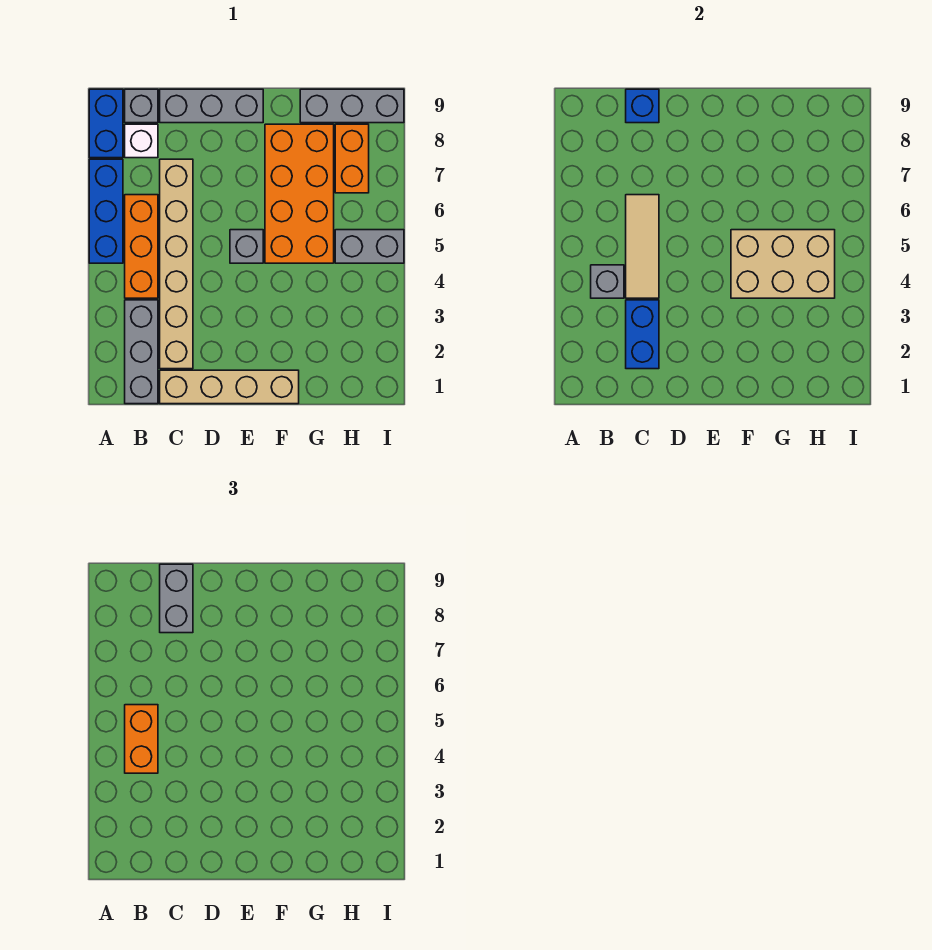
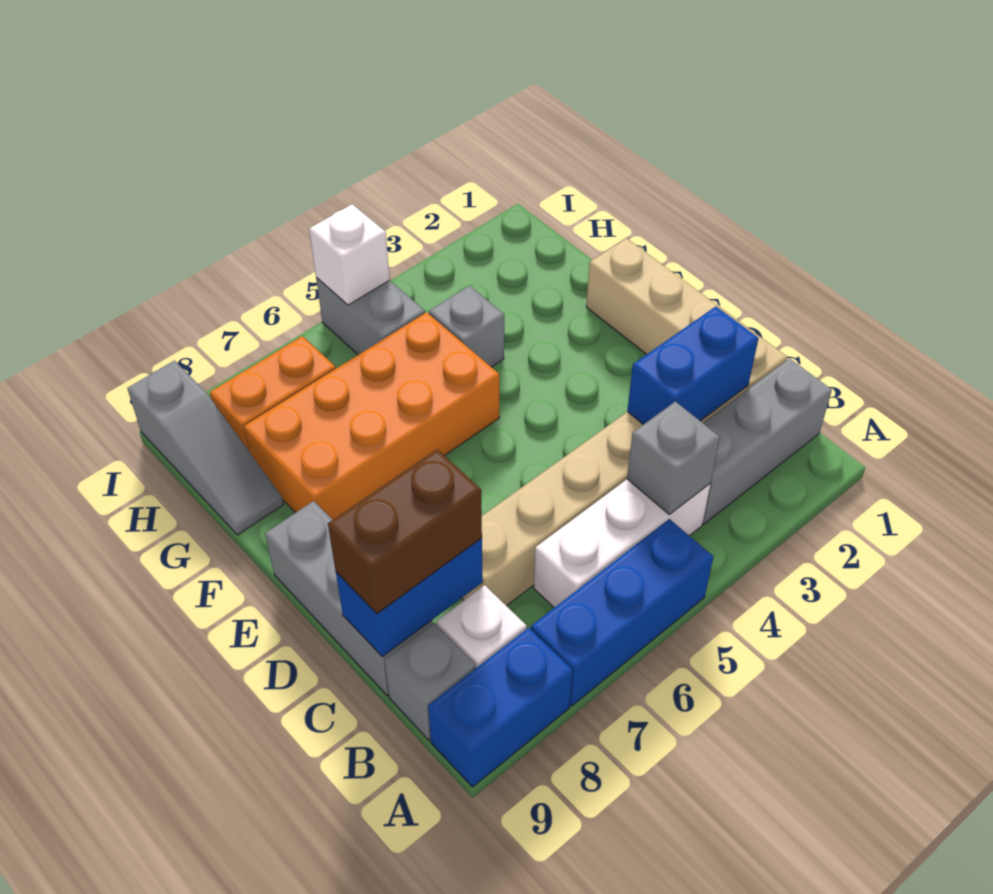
orange brick B4:B6 level 1 -> white brick B4:B6 level 1
orange brick B4:B5 level 3 -> none
tan tile C4:C6 level 2 -> none
grey brick C8:C9 level 3 -> brown brick C8:C9 level 3
blue brick C9 level 2 -> blue brick C8:C9 level 2
grey brick E5 level 1 -> grey brick G4 level 1
tan brick F4:H5 level 2 -> none
grey brick G9:I9 level 1 -> grey slope G9:I9 level 1 top I
none -> white brick I5 level 2

